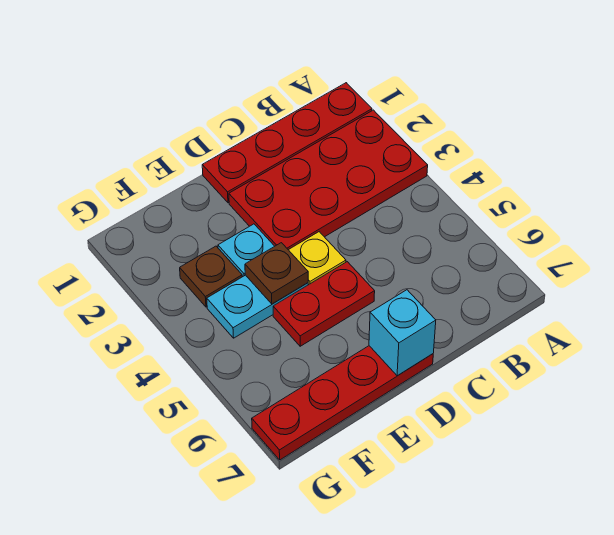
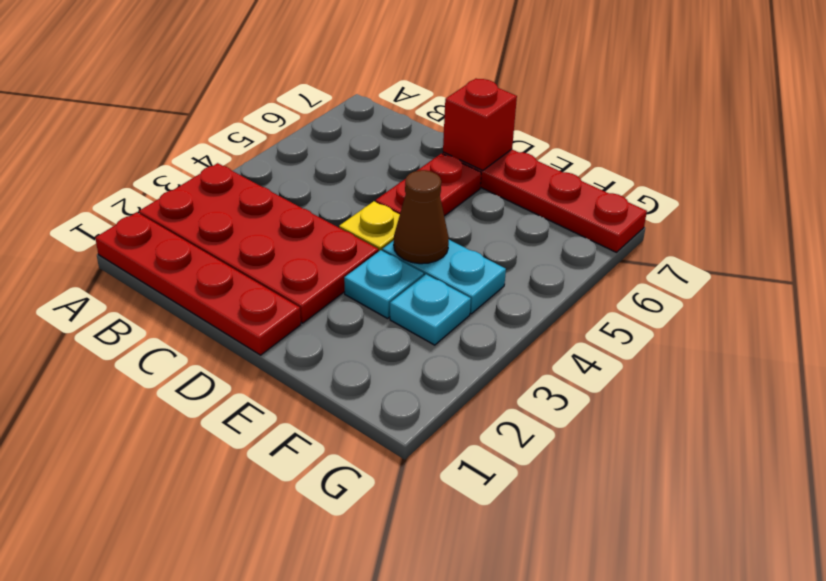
red plate D5:E5 level 1 -> red plate D5:D6 level 1
cyan brick D7 level 2 -> red brick D7 level 2
brown plate E4 level 2 -> brown cone E4 level 2
brown plate F3 level 1 -> cyan plate F3 level 1

